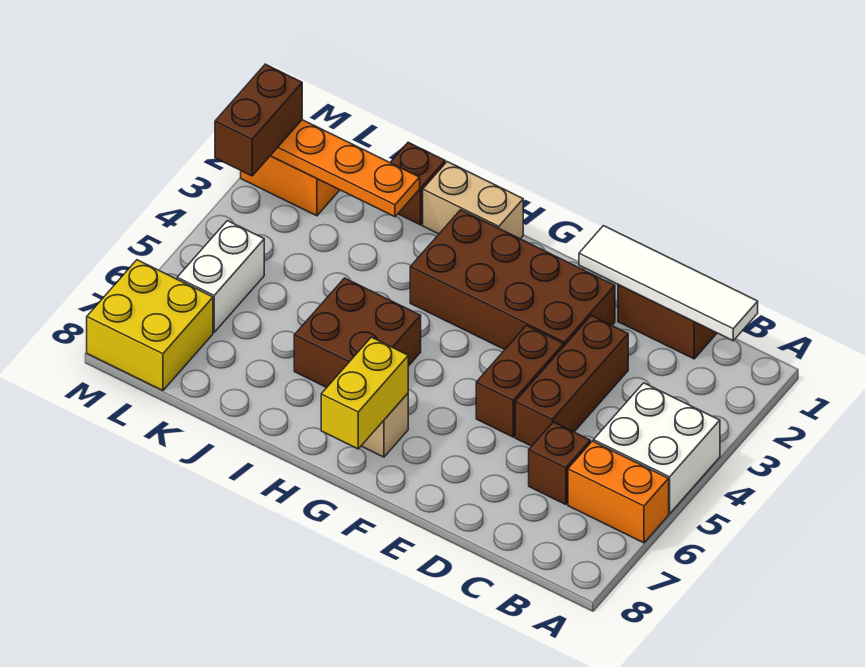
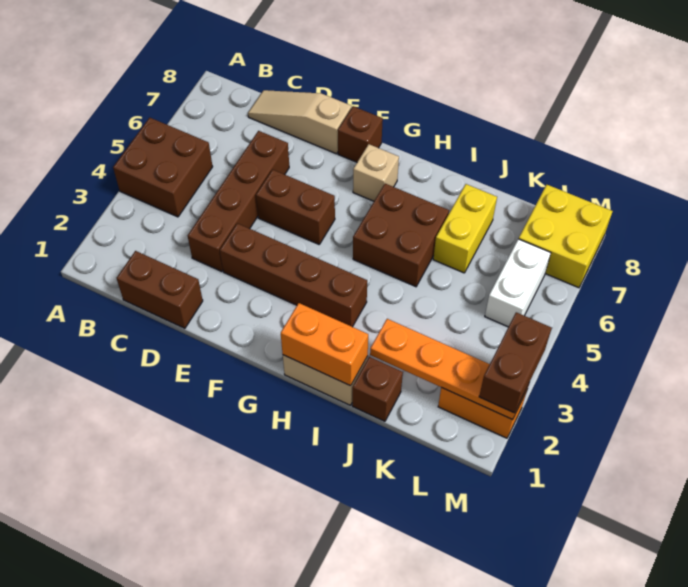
white brick A4:B5 level 1 -> brown brick A4:B5 level 1
orange brick A6:B6 level 1 -> orange brick H1:I1 level 2
white tile B1:E1 level 2 -> none
brown brick C6 level 1 -> brown brick F8 level 1
none -> tan slope C8:E8 level 1 top E
brown brick D3:D5 level 1 -> brown brick D3:D6 level 1
brown brick E2:H3 level 1 -> brown brick E3:H3 level 1
brown brick E4:E5 level 1 -> brown brick E5:F5 level 1
yellow brick G7:G8 level 2 -> yellow brick J6:J7 level 1

